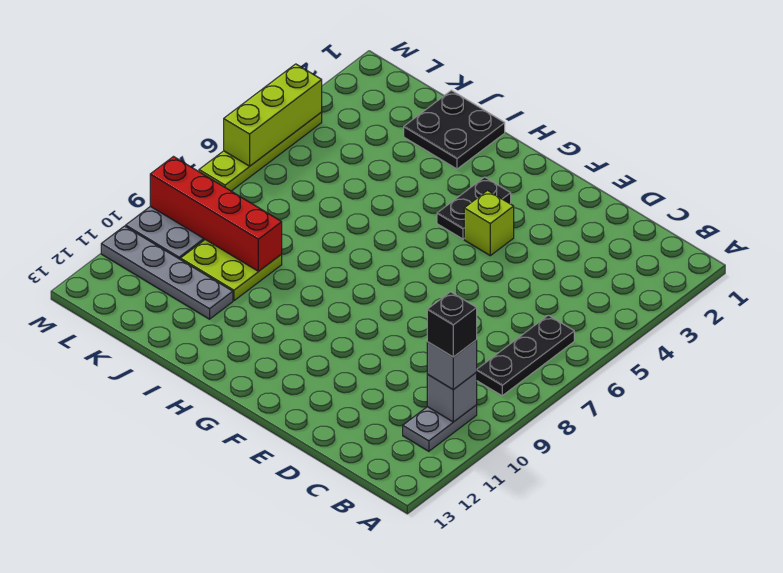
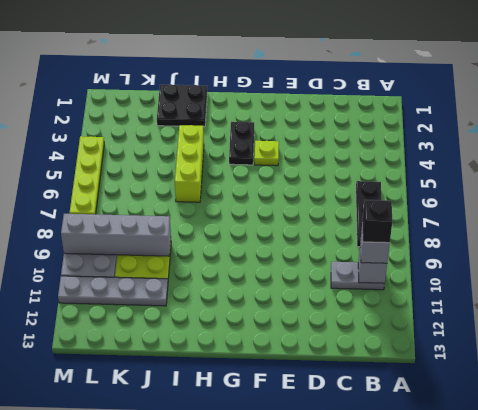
grey plate B10:B11 level 1 -> grey plate B10:C10 level 1
lime brick F4 level 1 -> lime plate F4 level 1
red brick J9:M9 level 2 -> grey brick J9:M9 level 2
lime brick M4:M6 level 2 -> lime brick I4:I6 level 1

